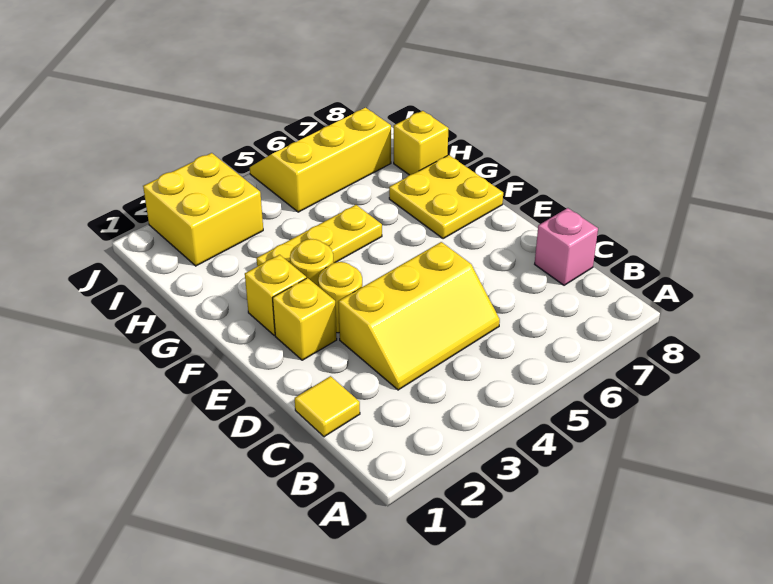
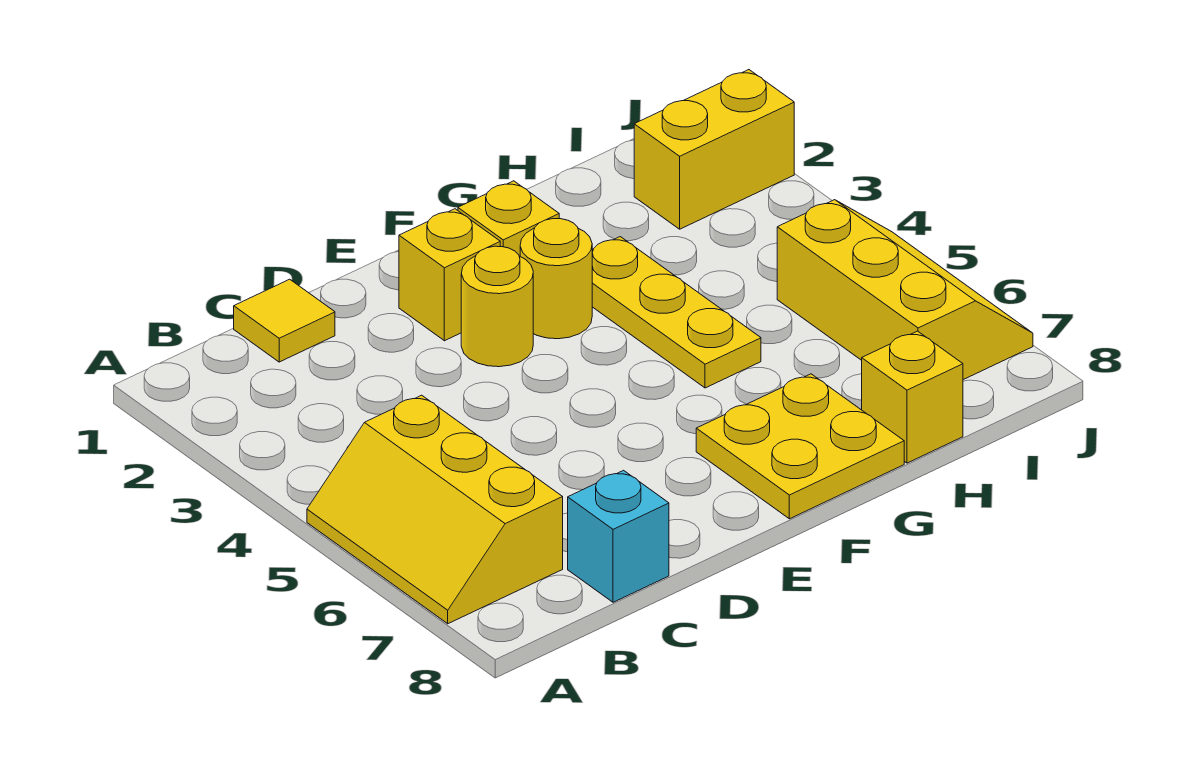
yellow slope C3:D5 level 1 top D -> yellow slope A5:B7 level 1 top B
pink brick C8 level 1 -> cyan brick C8 level 1
yellow brick I2:J3 level 1 -> yellow brick I2:J2 level 1

